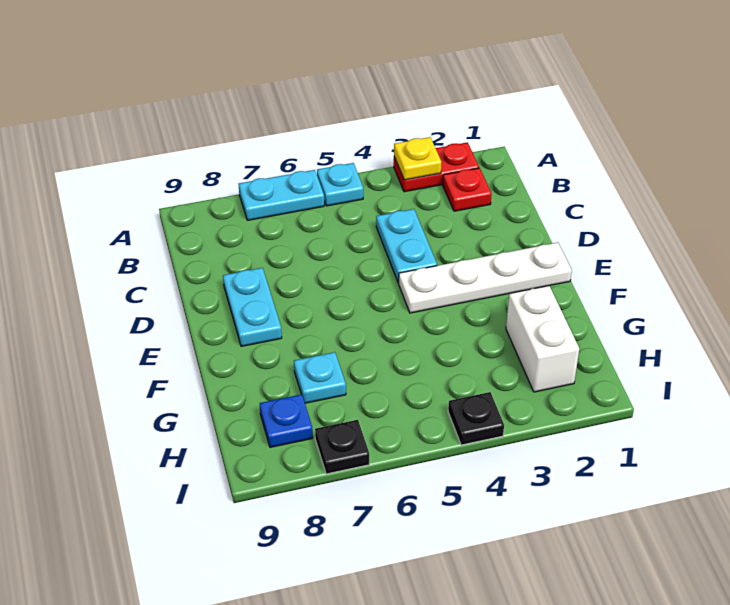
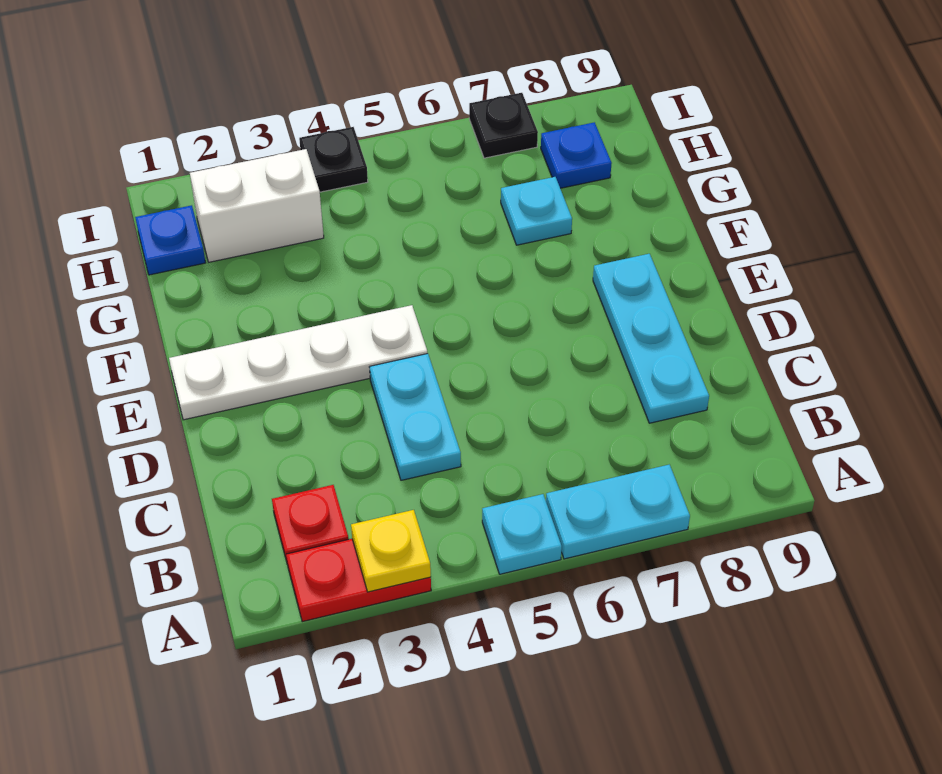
cyan plate D8:E8 level 1 -> cyan plate C8:E8 level 1
white brick G2:H2 level 1 -> white brick H2:H3 level 1
none -> blue plate H1 level 1

